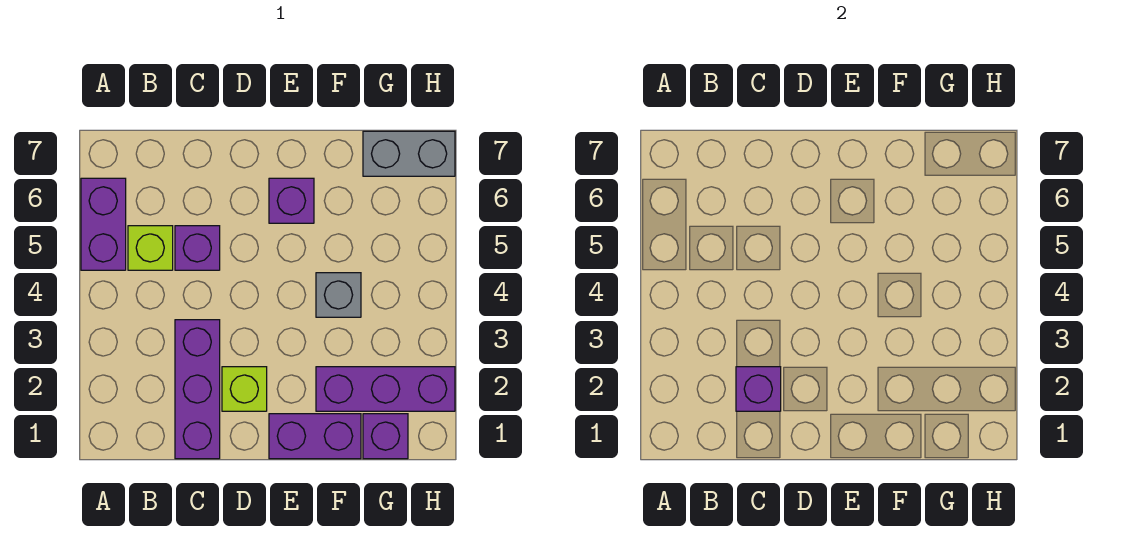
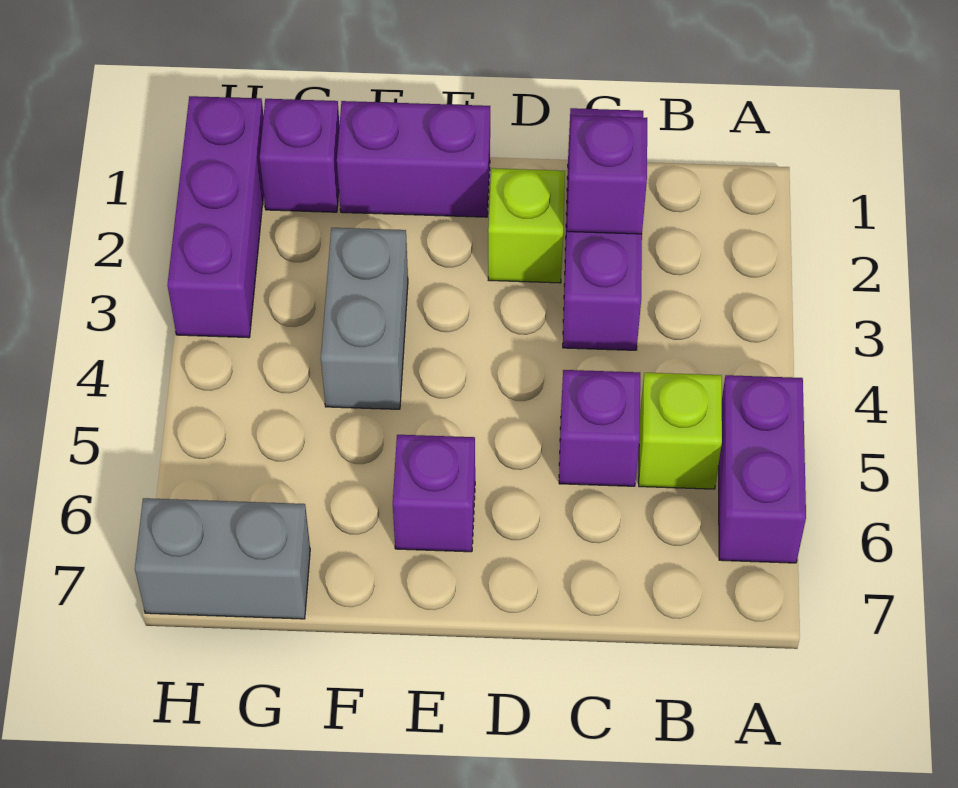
purple brick F2:H2 level 1 -> purple brick H1:H3 level 1
grey brick F4 level 1 -> grey brick F3:F4 level 1

